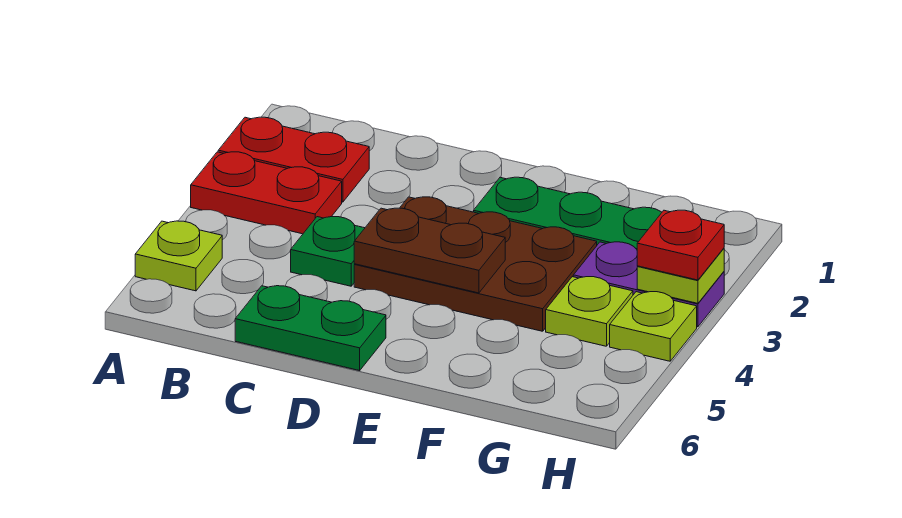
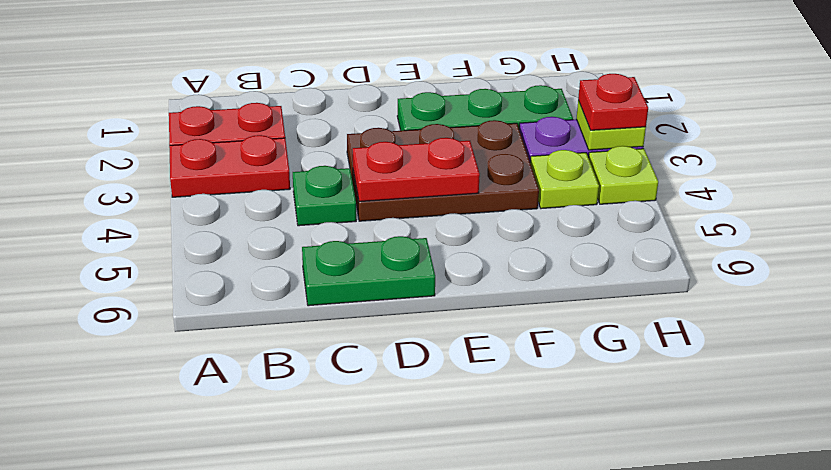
lime plate A5 level 1 -> none
brown plate D4:E4 level 2 -> red plate D4:E4 level 2

